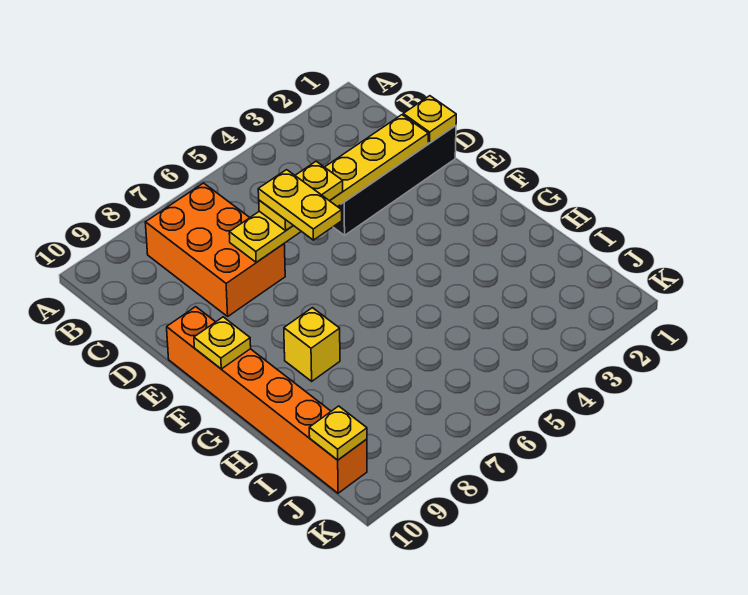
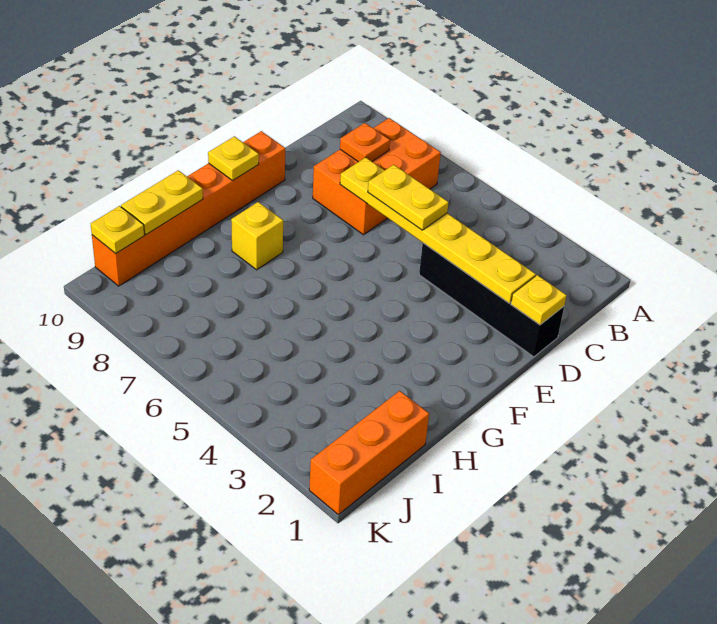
none -> orange plate C8 level 2
yellow plate D6:E6 level 4 -> yellow plate H10:I10 level 2
none -> orange brick I1:K1 level 1

